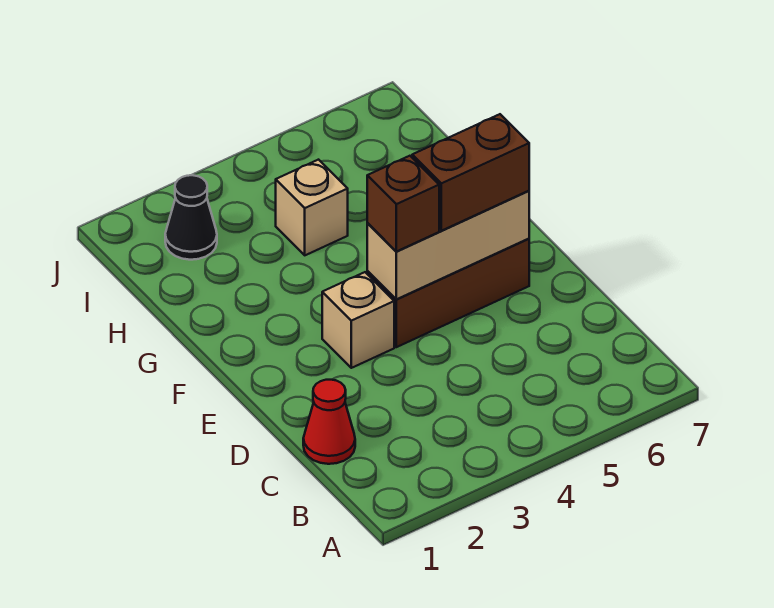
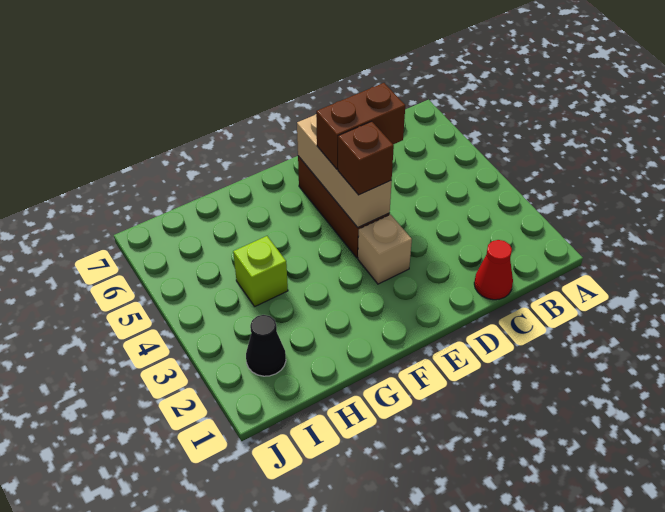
brown brick E5:E6 level 3 -> brown brick D5:E5 level 3
tan brick H4 level 1 -> lime brick H4 level 1

